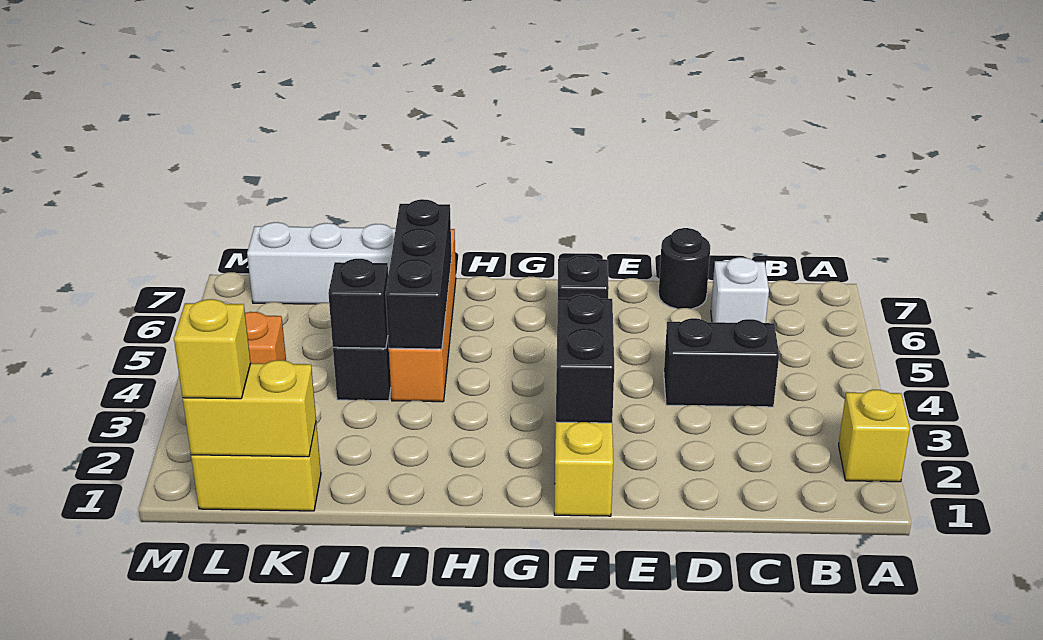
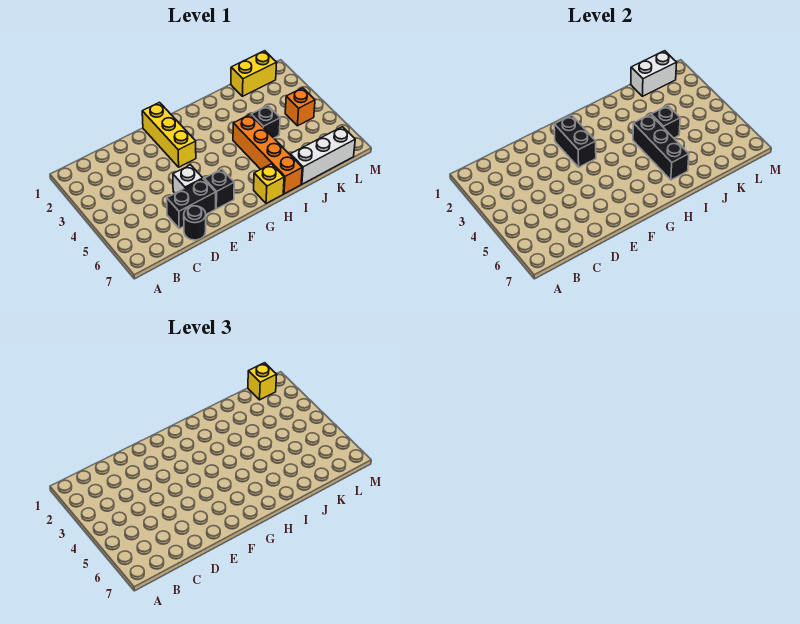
yellow brick A2 level 1 -> yellow brick H7 level 1
black brick C4:D4 level 1 -> black brick D6:E6 level 1
white brick C6 level 1 -> white brick E5 level 1
yellow brick K1:L1 level 2 -> white brick K1:L1 level 2

